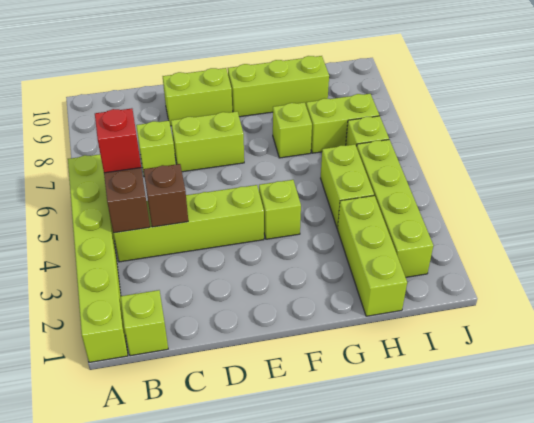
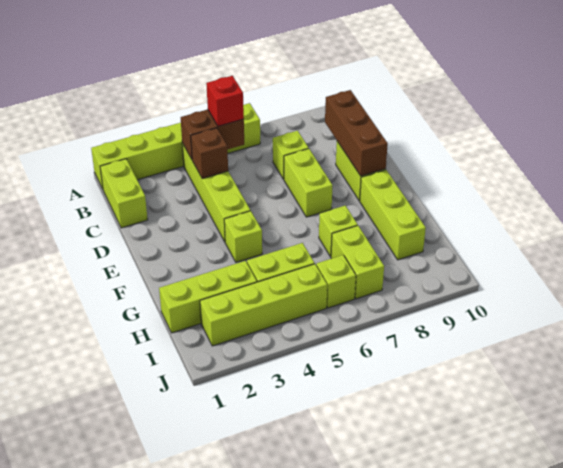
lime brick B1 level 1 -> lime brick B1:C1 level 1
none -> brown brick C9:E9 level 2

